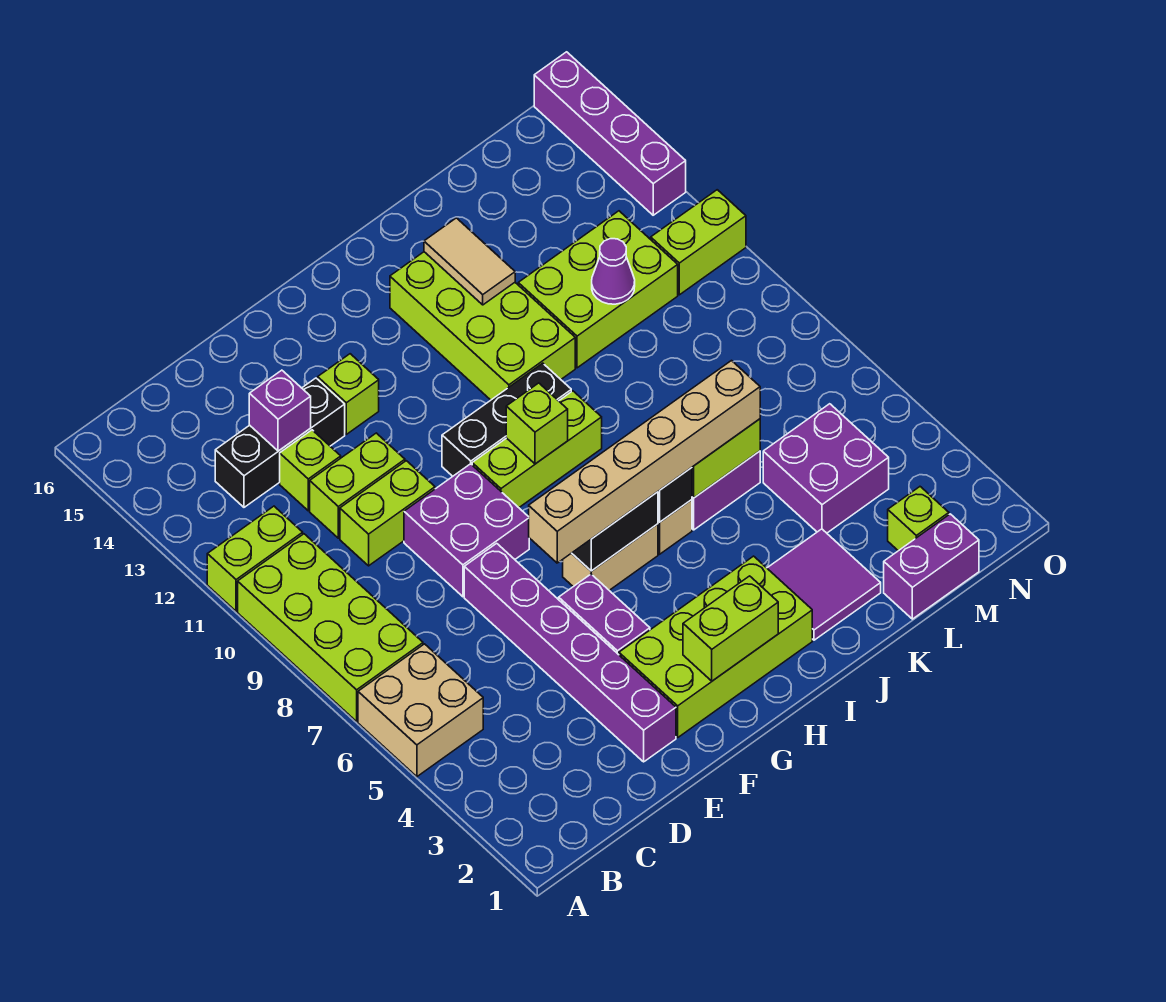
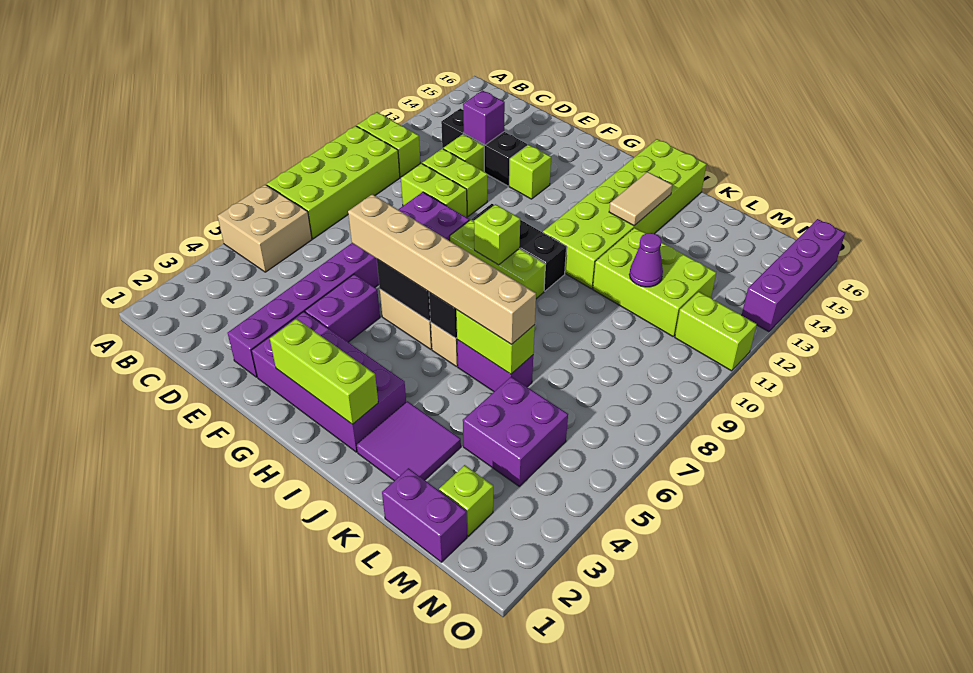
lime brick F2:I3 level 1 -> purple brick F2:I3 level 1
lime brick G2:H2 level 2 -> lime brick G2:I2 level 2
lime brick I11:J14 level 1 -> lime brick I11:J16 level 1

